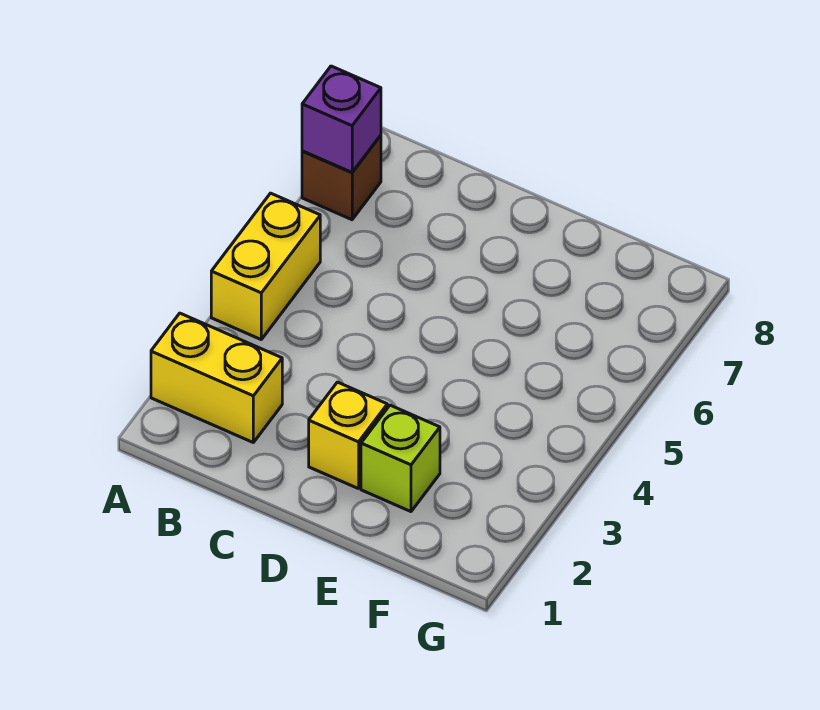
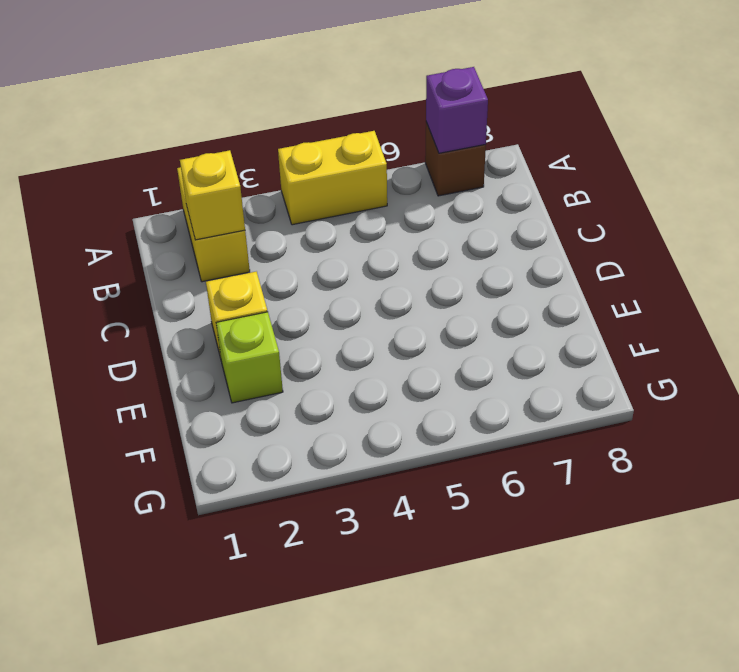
none -> yellow brick B2 level 2

